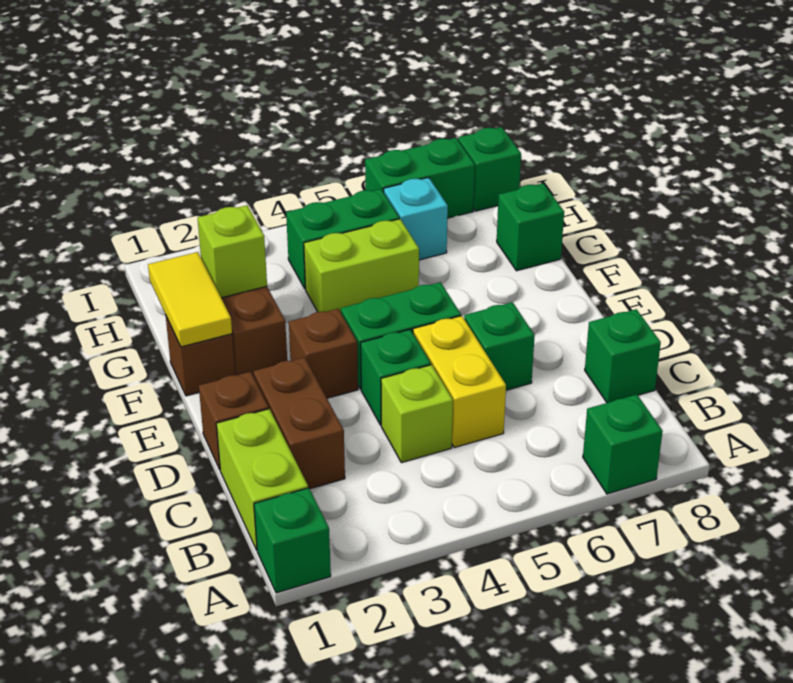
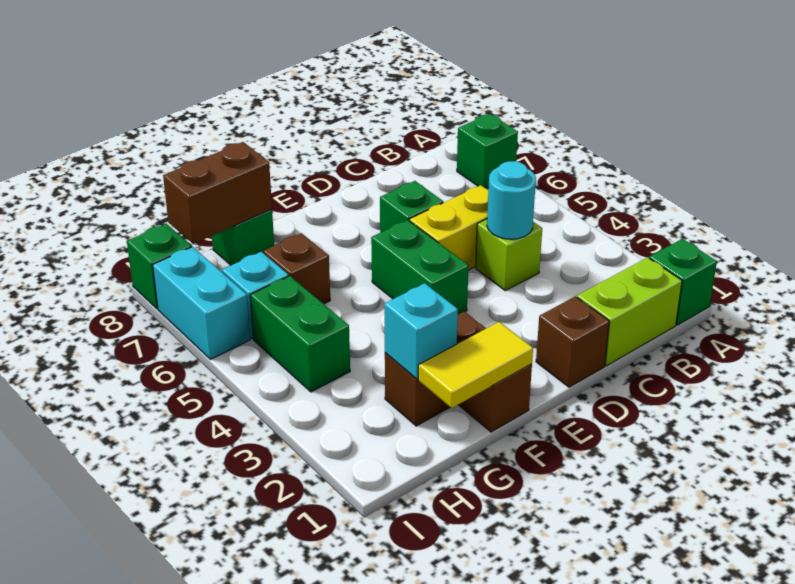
brown brick C2:D2 level 1 -> brown brick G8:H8 level 2
none -> cyan round brick C4 level 2
green brick C8 level 1 -> none
green brick D4 level 1 -> none
brown brick E3 level 1 -> brown brick G6 level 1
lime brick G2 level 2 -> cyan brick G2 level 2
lime brick G4:G5 level 1 -> none
green brick I6:I7 level 1 -> cyan brick I6:I7 level 1

